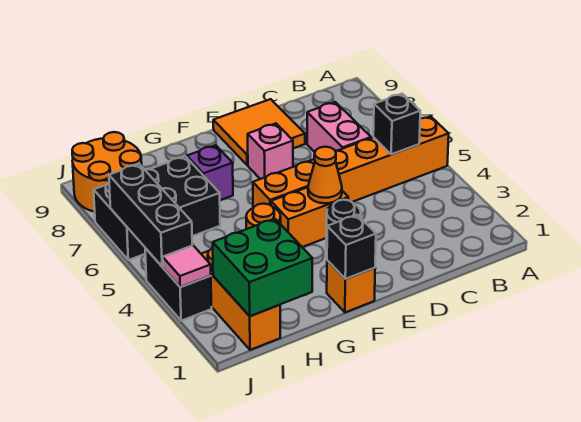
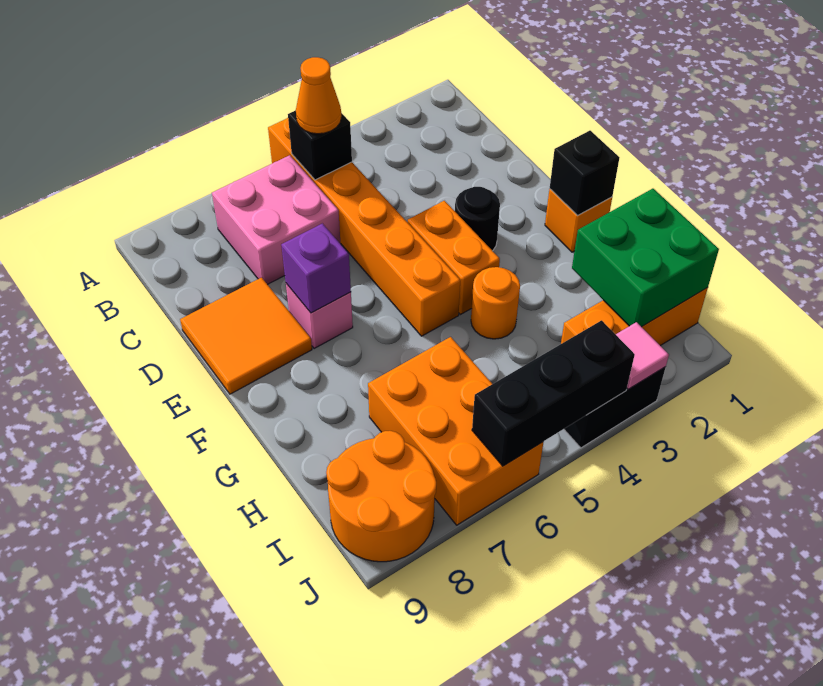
pink brick C6:C7 level 1 -> pink brick B6:C7 level 1
orange cone E4 level 2 -> orange cone B5 level 3
purple brick G7 level 1 -> purple brick E7 level 2
black brick H6:J7 level 1 -> orange brick H6:J7 level 1

